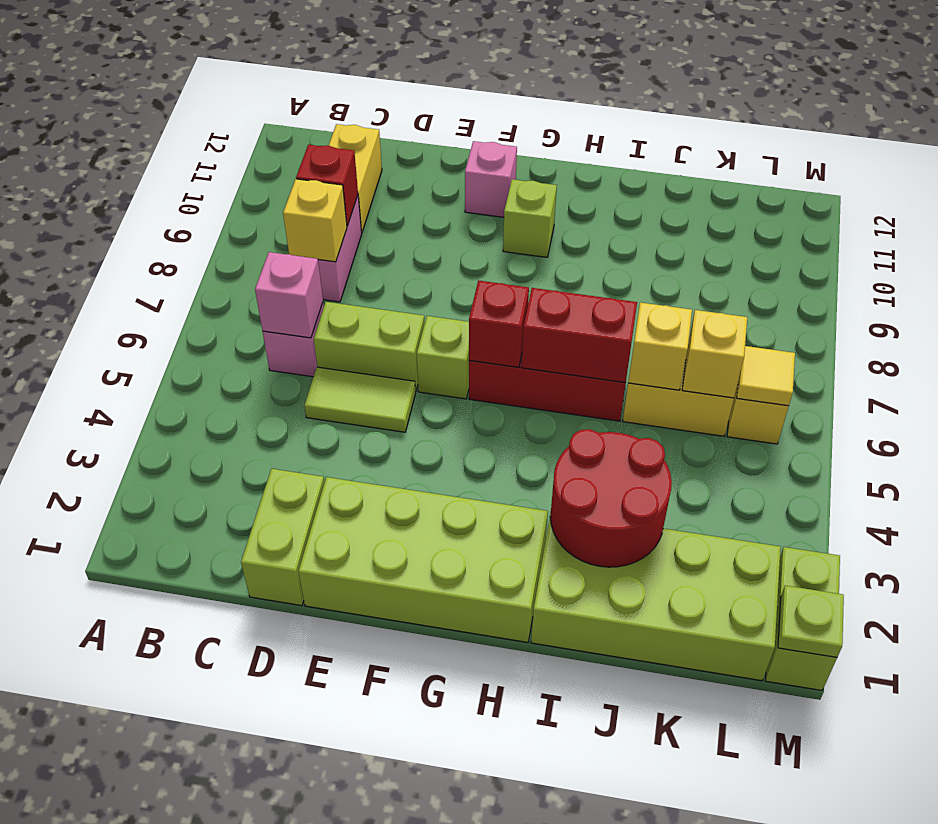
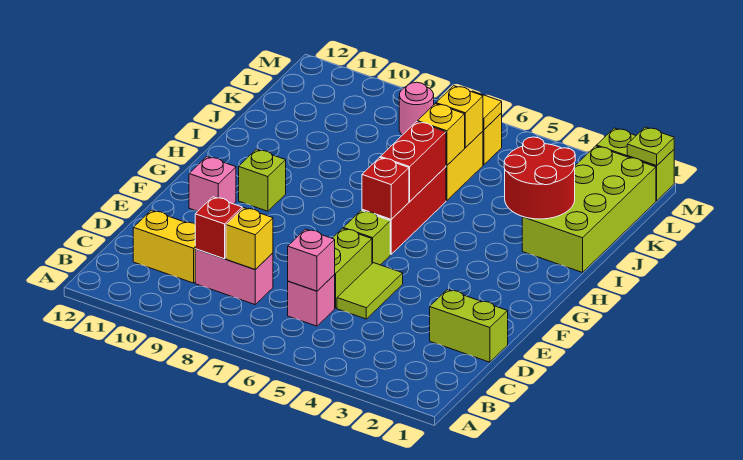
lime brick E1:H2 level 1 -> none
none -> pink round brick L8 level 1

